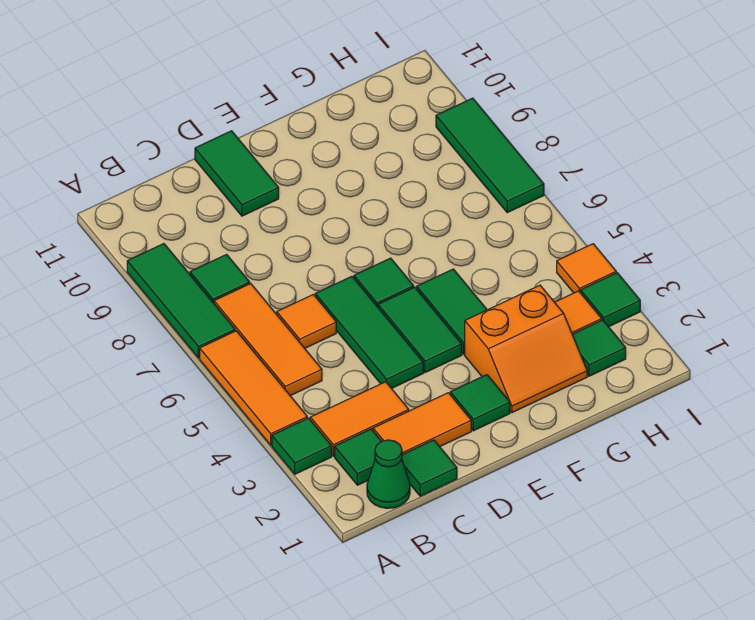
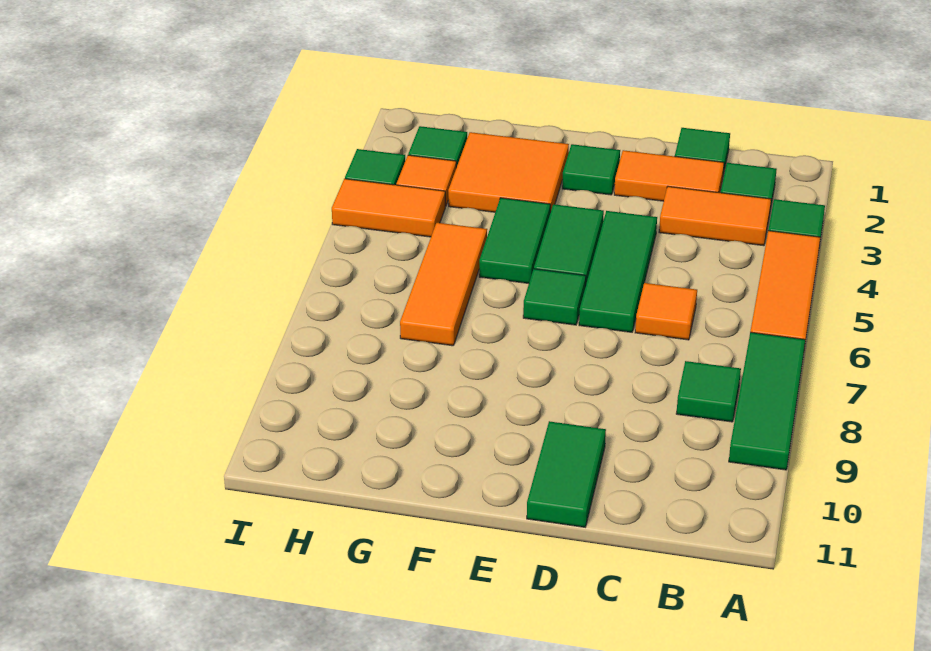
green cone B1 level 1 -> none
orange tile B5:B7 level 1 -> orange tile G5:G7 level 1
orange slope F2:G3 level 1 top 3 -> orange tile F2:G3 level 1
orange tile I4 level 1 -> orange tile H4:I4 level 1
green tile I7:I9 level 1 -> none

